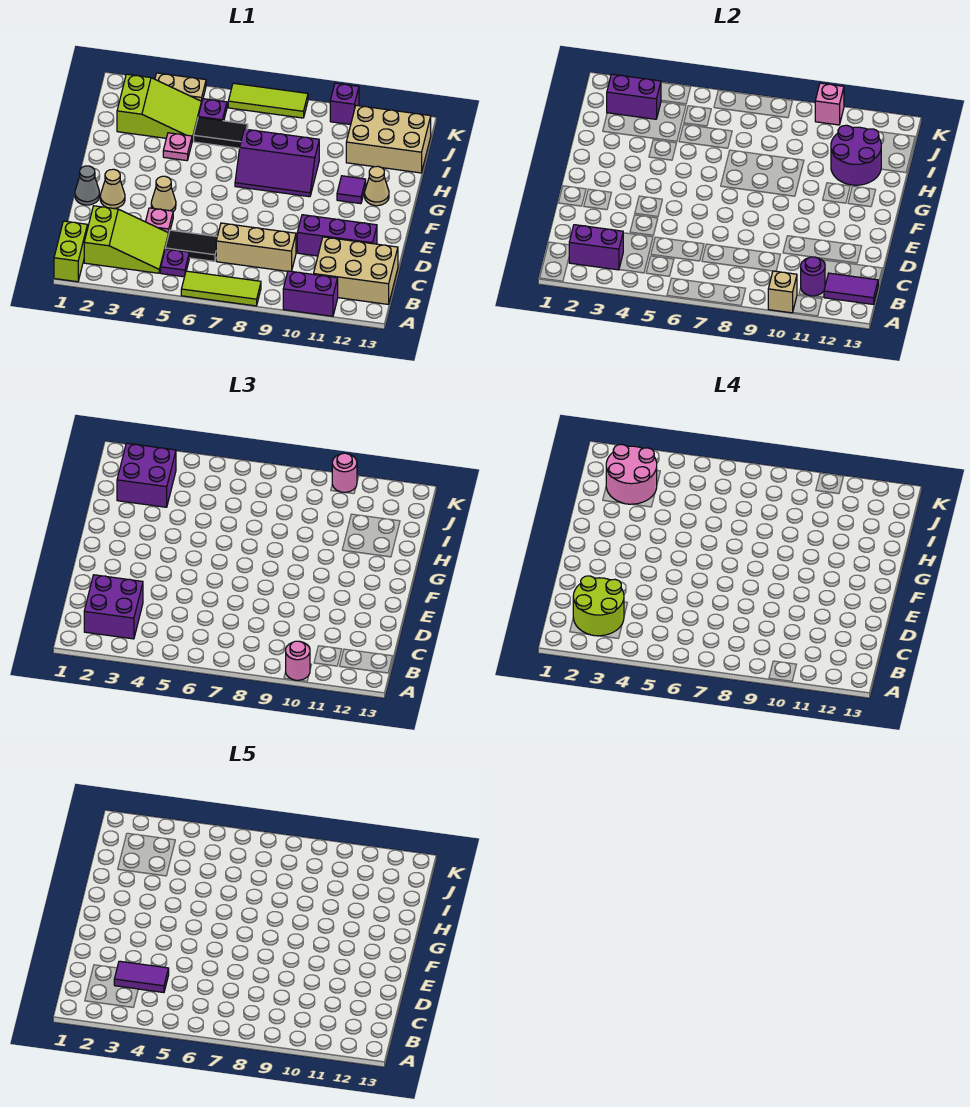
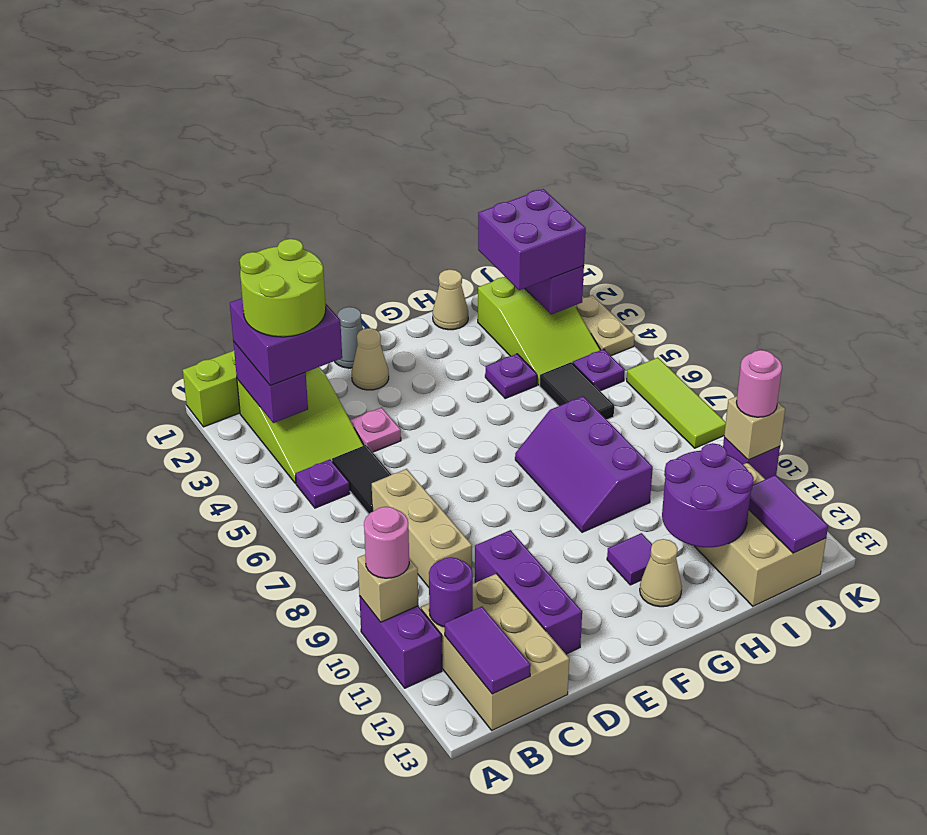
lime tile A6:A8 level 1 -> none
purple tile C3:C4 level 5 -> purple tile J12:J13 level 2
tan cone E4 level 1 -> tan cone H1 level 1
pink plate H4 level 1 -> purple plate H4 level 1
pink round brick I2:J3 level 4 -> none
pink brick K10 level 2 -> tan brick K10 level 2

